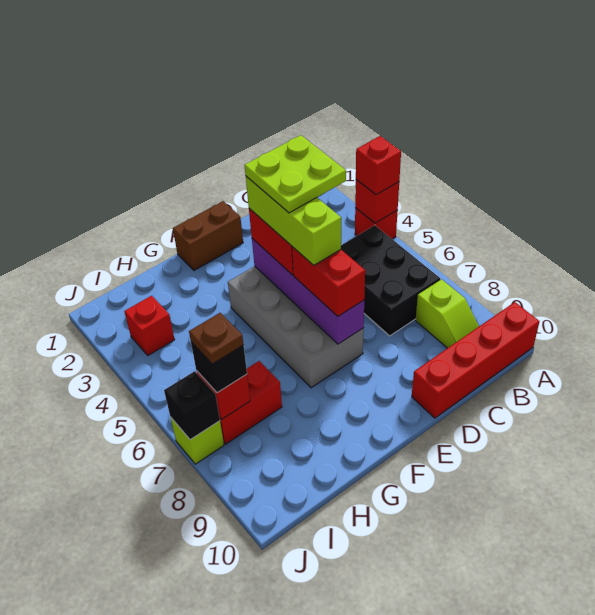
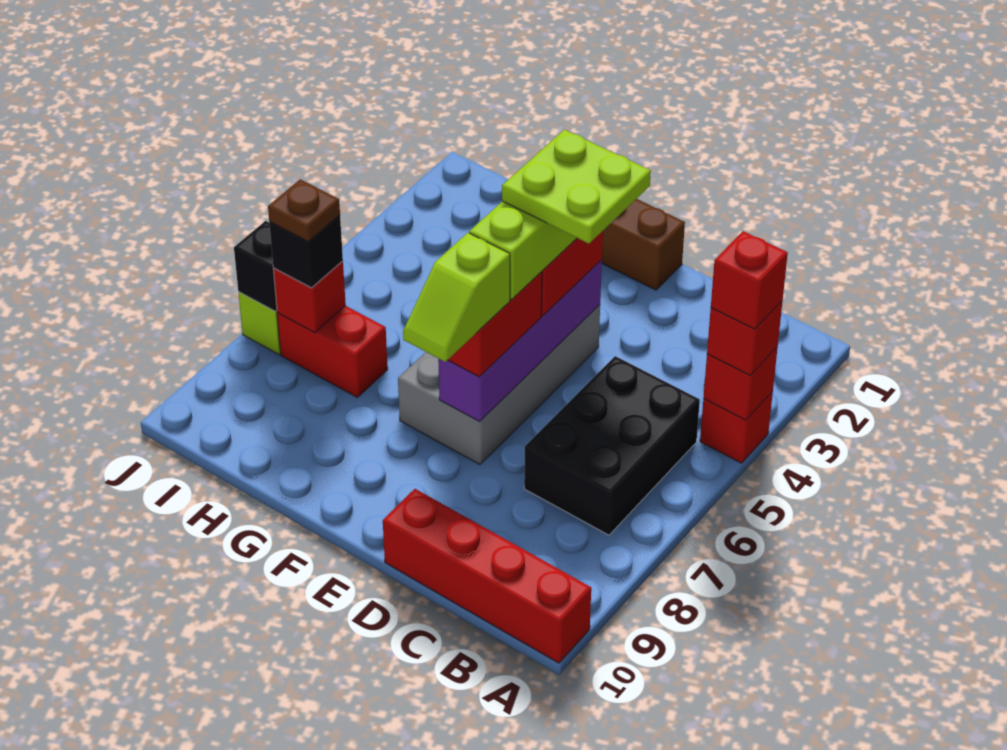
lime slope B8:B9 level 1 top 8 -> lime slope E7:E8 level 4 top 7
red brick I3 level 1 -> red brick A4 level 4

